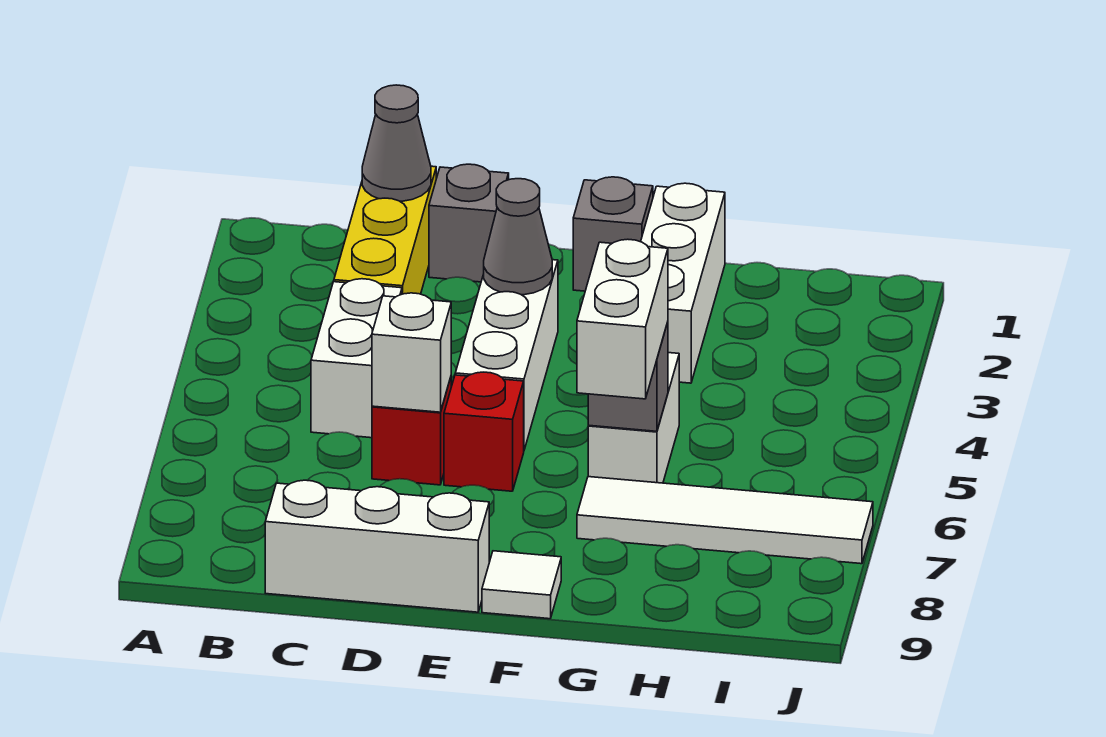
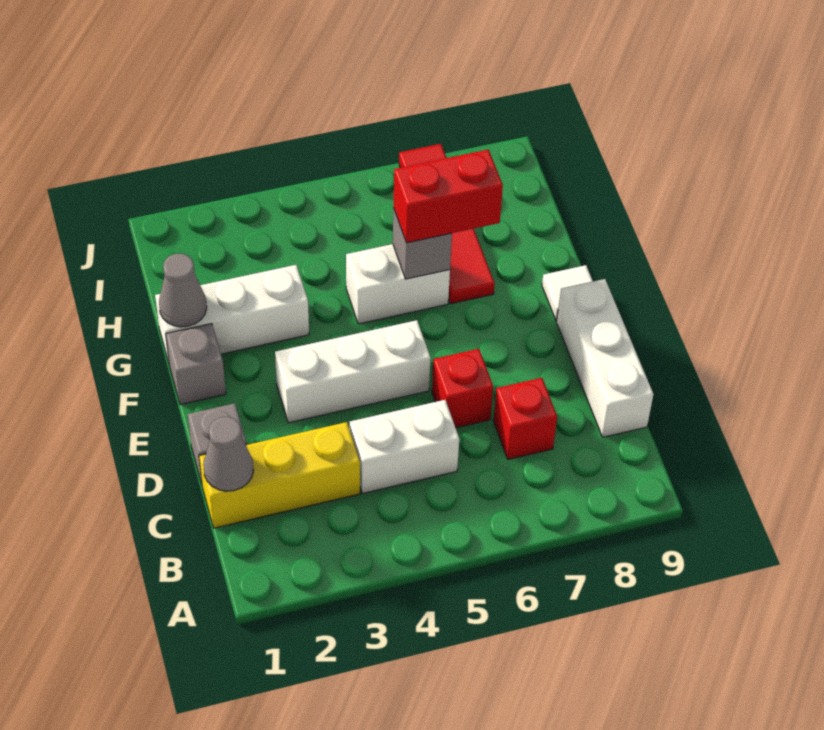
white brick D6 level 2 -> none
grey cone E3 level 2 -> grey cone G1 level 2
red brick E6 level 1 -> red brick C7 level 1
white brick G6:G7 level 3 -> red brick G6:G7 level 3
white tile G7:J7 level 1 -> red tile G7:J7 level 1

